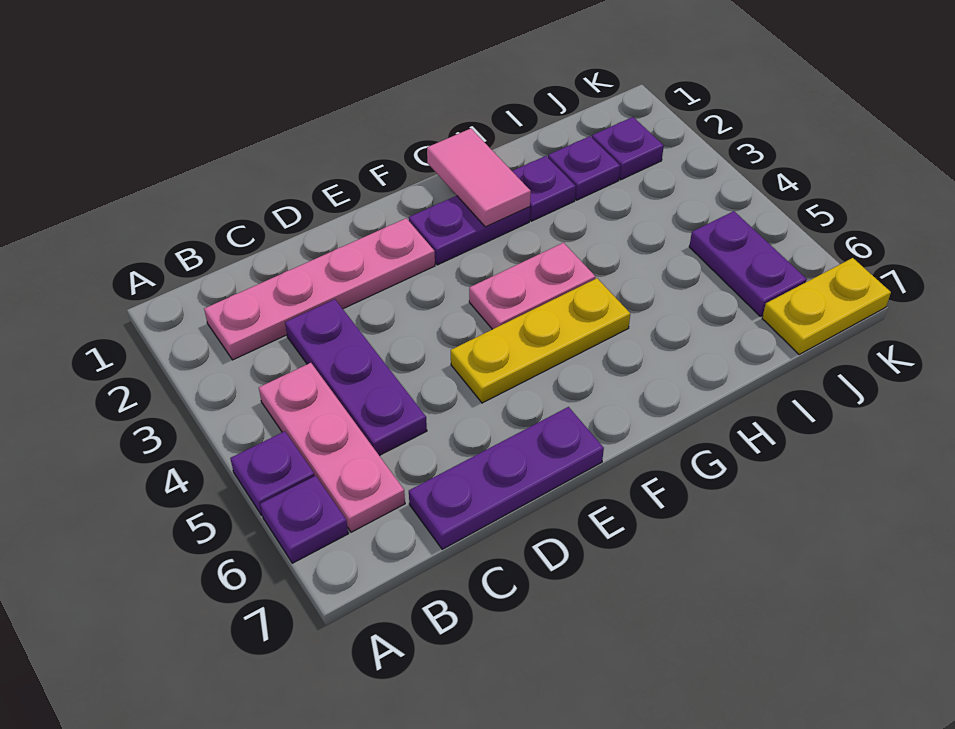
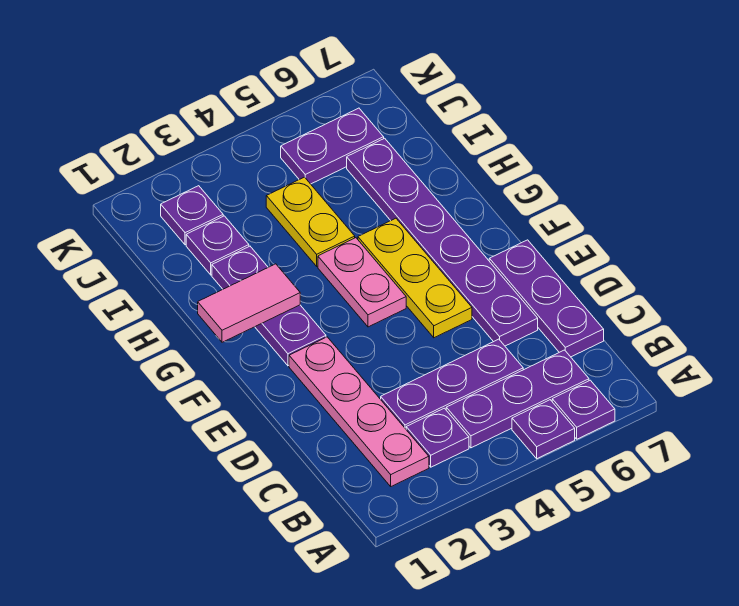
none -> purple plate B3 level 1
pink plate B4:B6 level 1 -> purple plate B4:B6 level 1
none -> purple plate D6:I6 level 1
yellow plate J7:K7 level 1 -> yellow plate H4:I4 level 1

